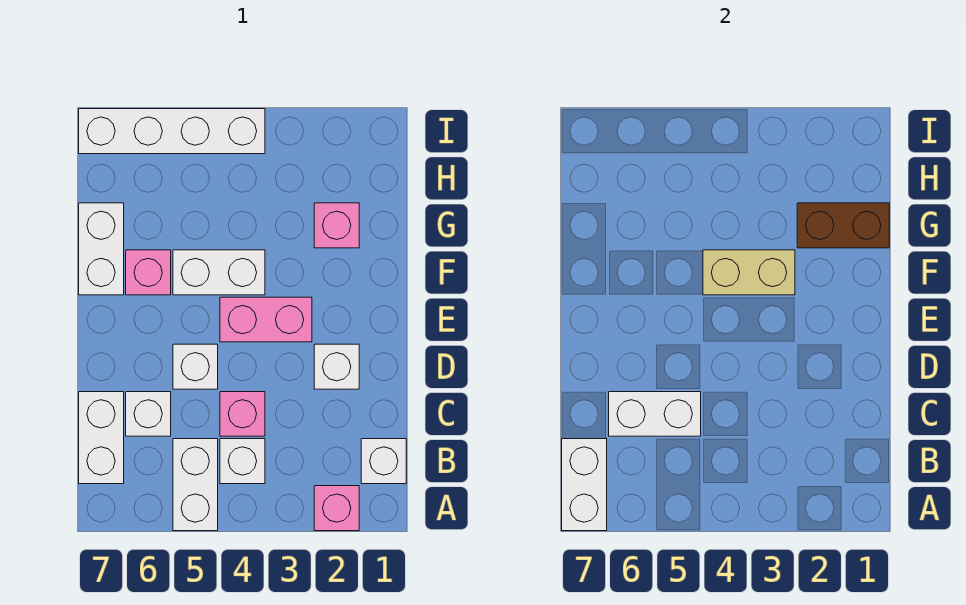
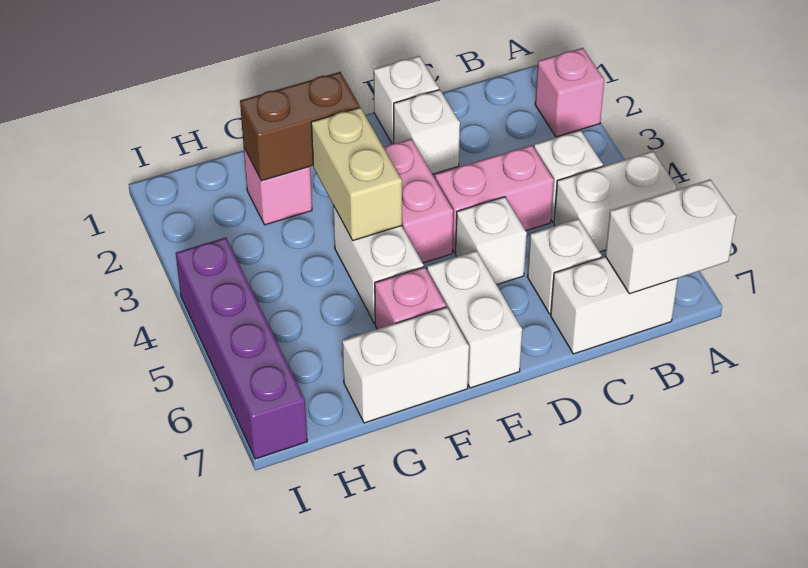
white brick B1 level 1 -> white brick D1 level 1
pink brick C4 level 1 -> pink brick C4:D4 level 1
white brick C5:C6 level 2 -> white brick E6:E7 level 1
brown brick G1:G2 level 2 -> brown brick F2:G2 level 2
white brick I4:I7 level 1 -> purple brick I4:I7 level 1

